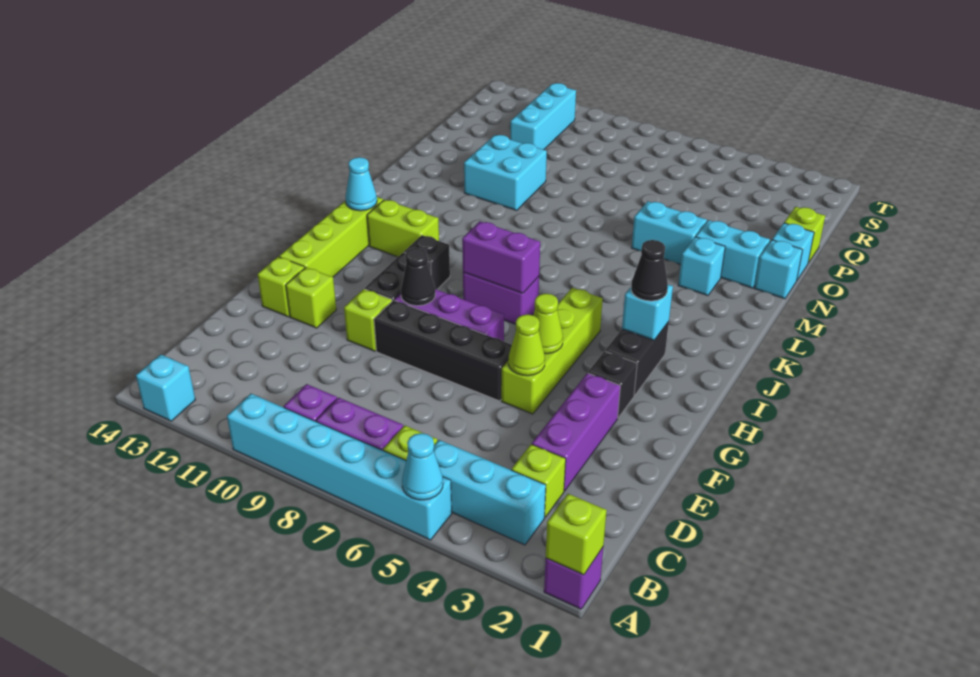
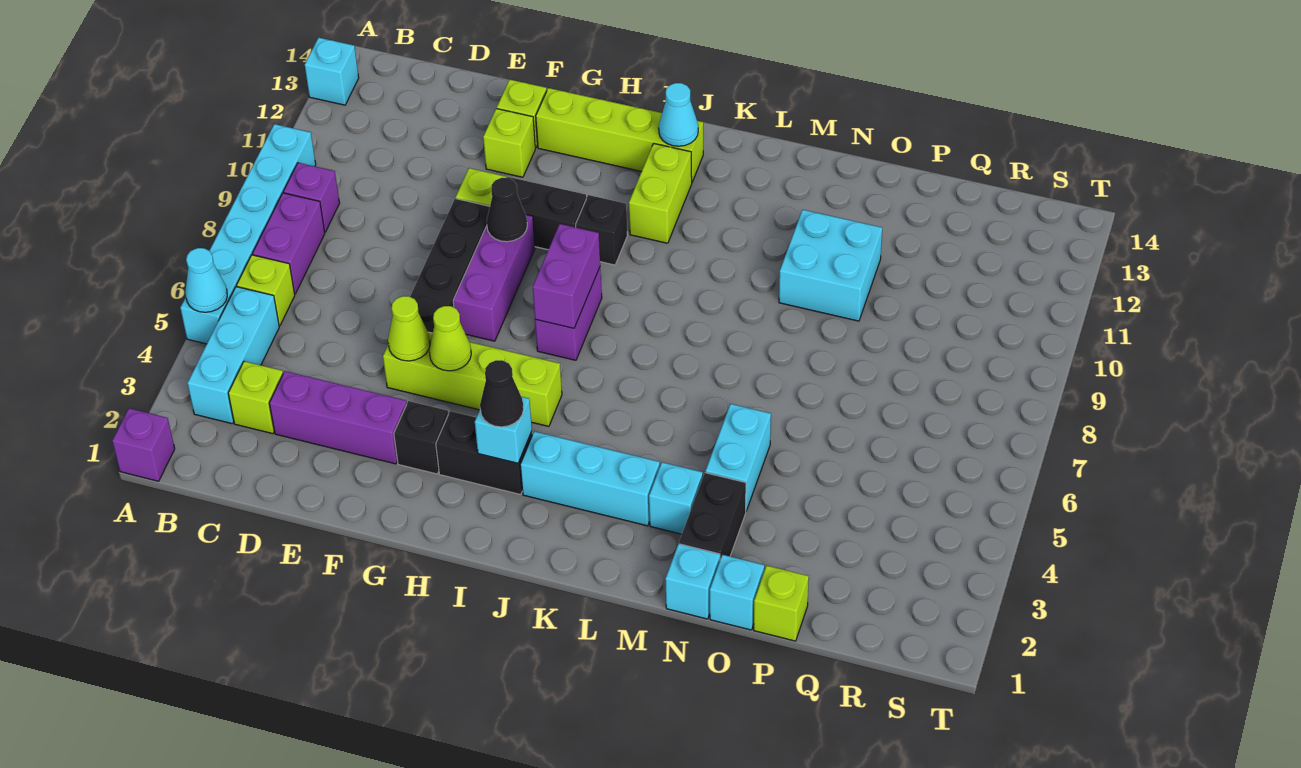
lime brick A1 level 2 -> none
cyan brick N2:N3 level 1 -> black brick N2:N3 level 1
cyan brick Q11:S11 level 1 -> cyan brick J3:L3 level 1

